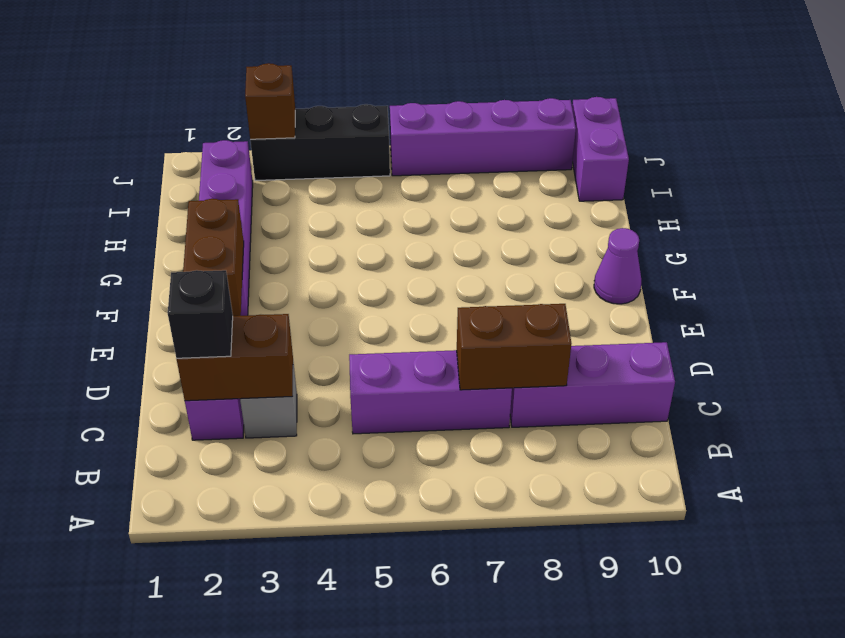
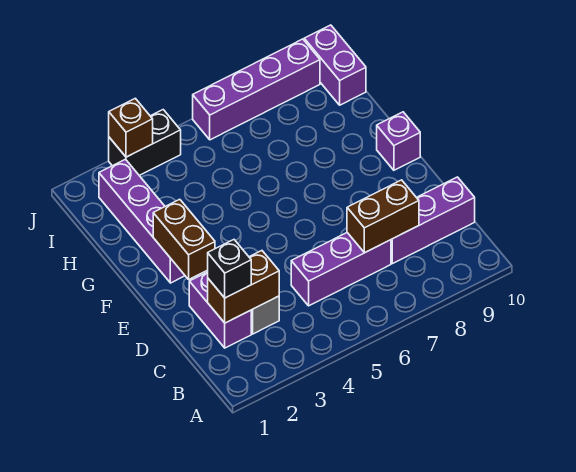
purple cone F10 level 1 -> purple brick F10 level 1
black brick J3:J5 level 1 -> black brick J3:J4 level 1

